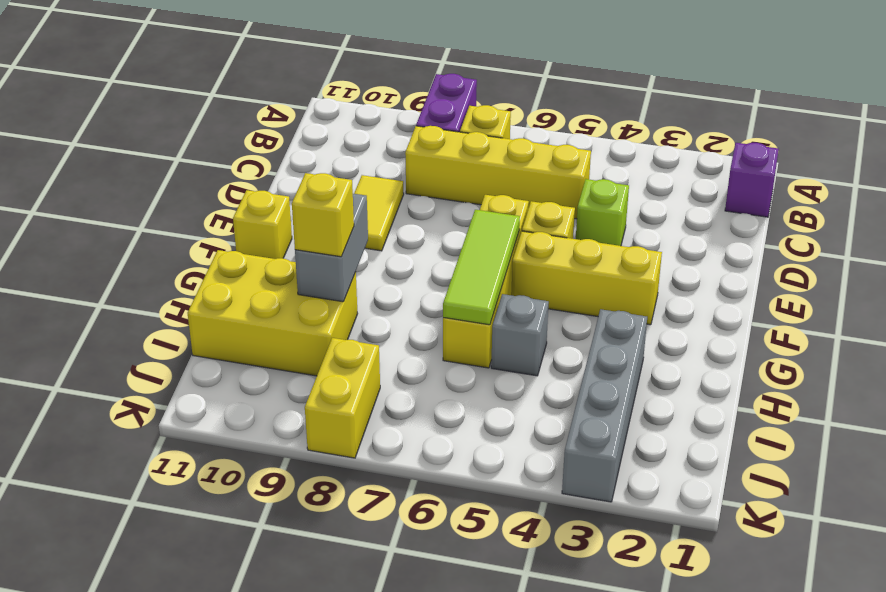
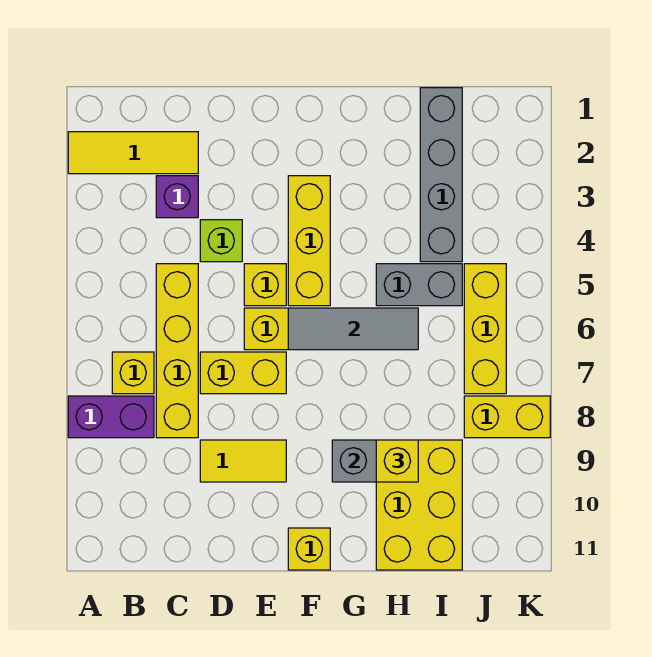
none -> yellow tile A2:C2 level 1
purple brick B1 level 1 -> purple brick C3 level 1
none -> yellow brick D7:E7 level 1
lime tile F6:H6 level 2 -> grey tile F6:H6 level 2
grey brick H3:K3 level 1 -> grey brick I1:I4 level 1
grey brick H5 level 1 -> grey brick H5:I5 level 1
none -> yellow brick J5:J7 level 1

